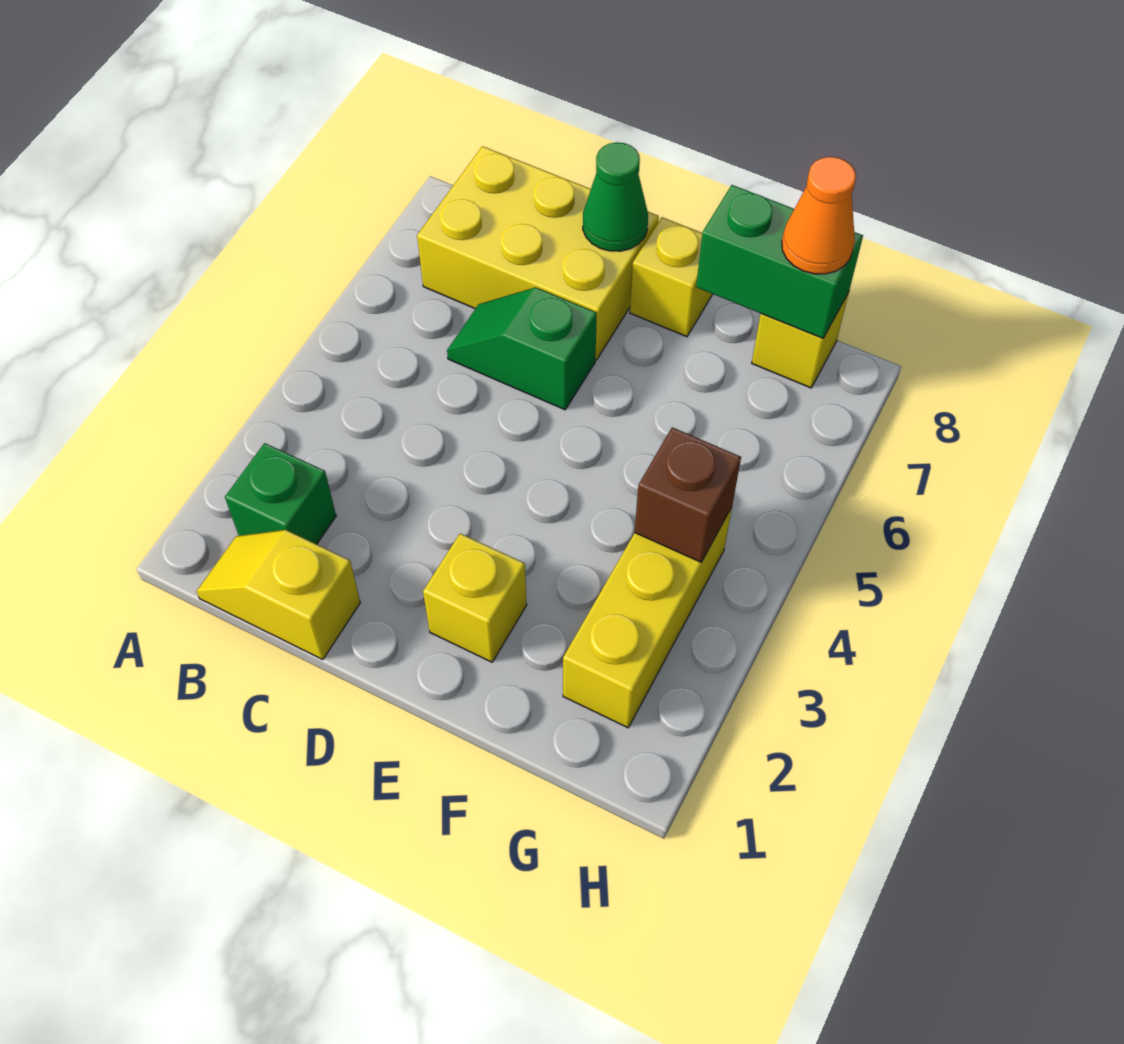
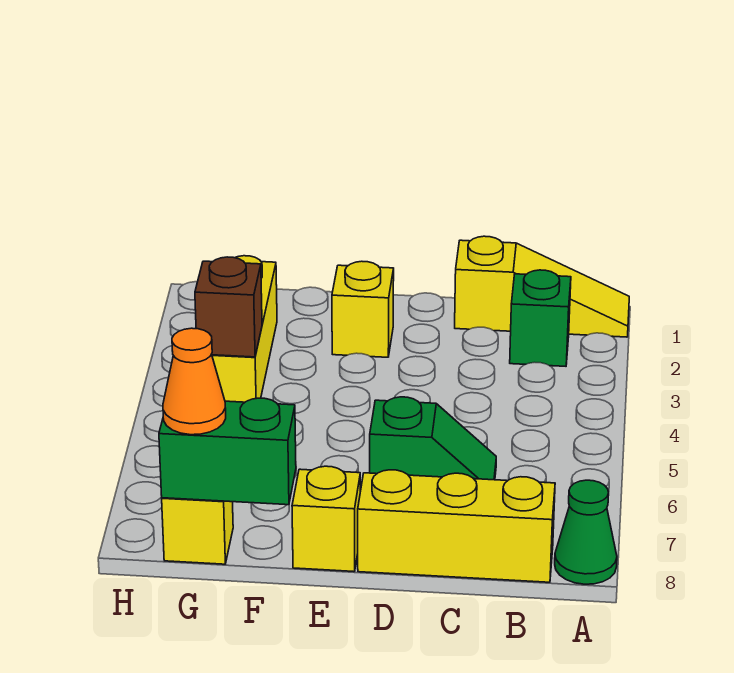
yellow slope B1:C1 level 1 top C -> yellow slope A1:C1 level 1 top C
yellow brick B7:D8 level 1 -> yellow brick B8:D8 level 1
green cone D8 level 2 -> green cone A8 level 1

